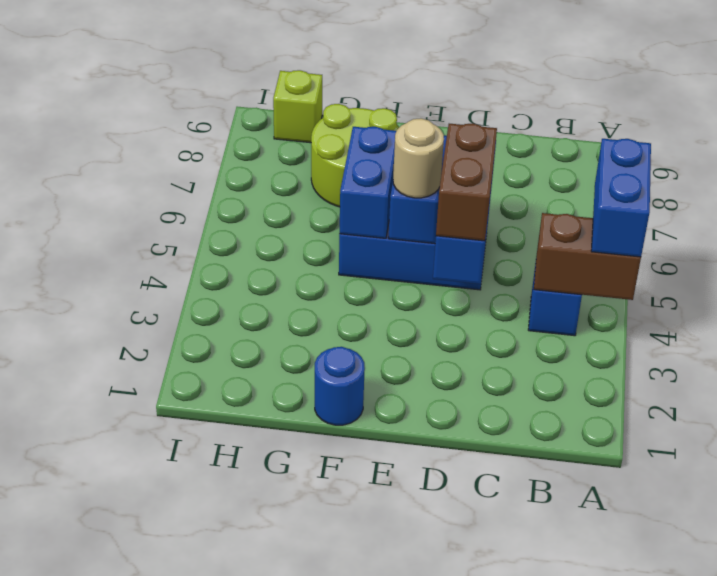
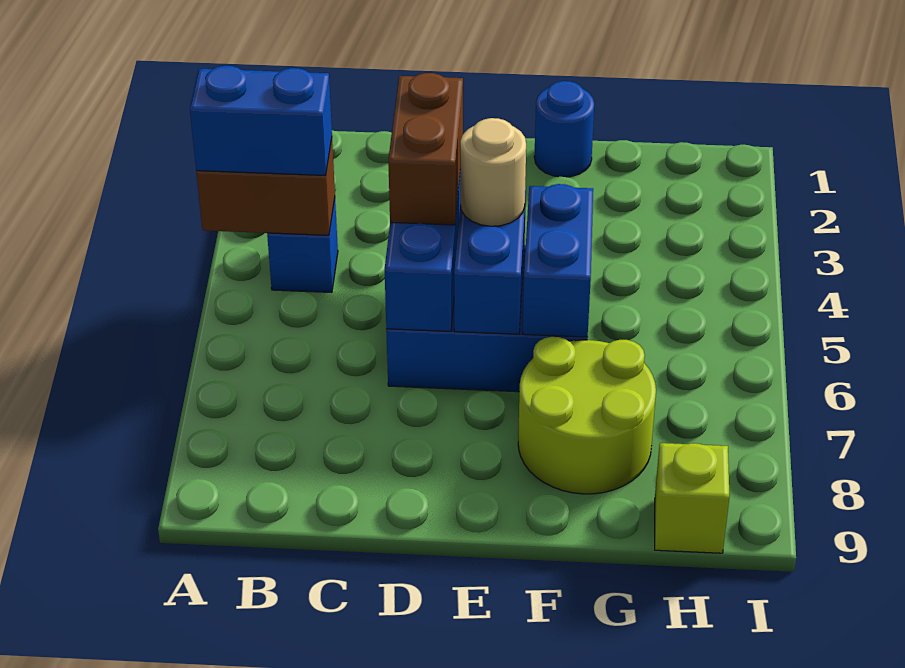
blue brick A4:A5 level 3 -> blue brick A4:B4 level 3

